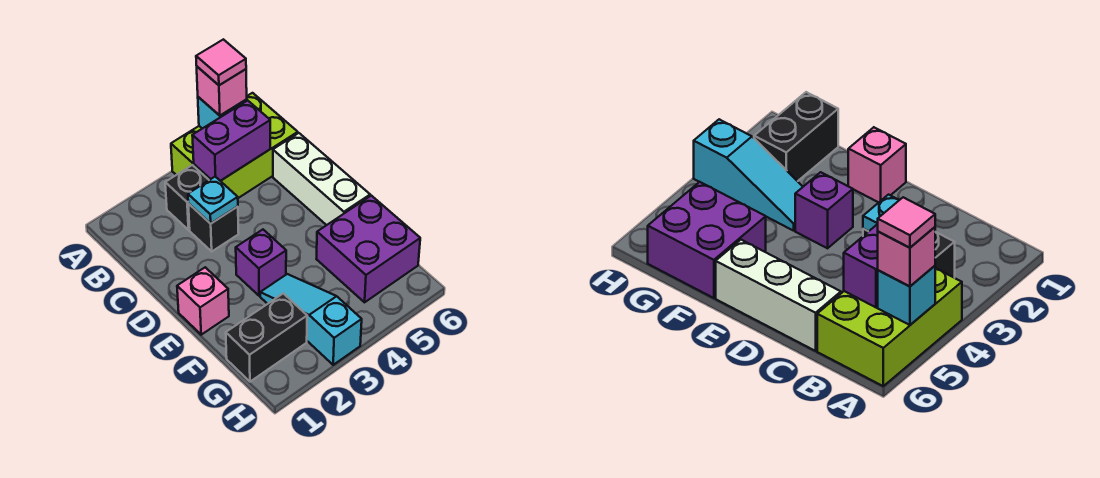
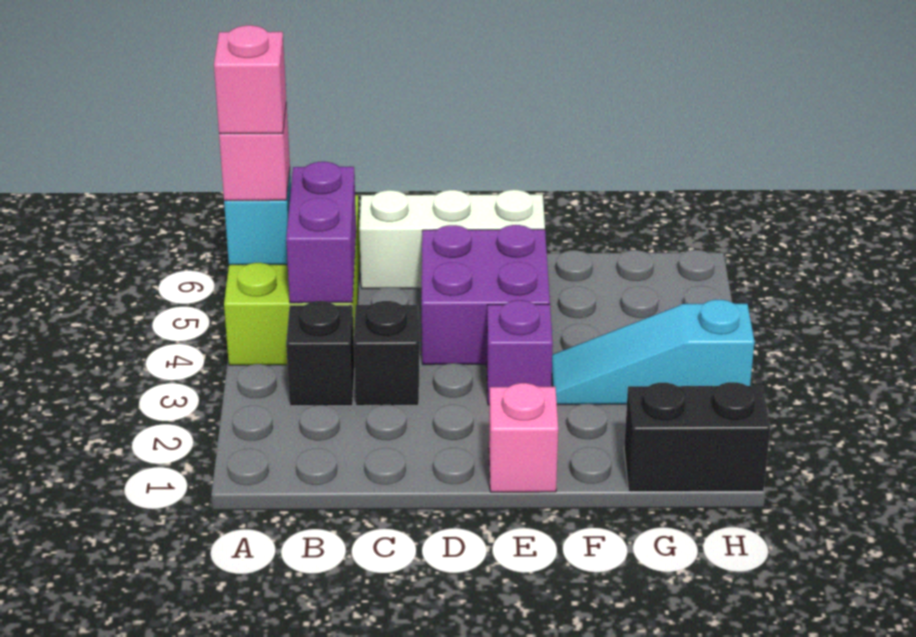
pink tile A5 level 4 -> pink brick A5 level 4
cyan plate C3 level 2 -> none
purple brick F5:G6 level 1 -> purple brick D4:E5 level 1
black brick G1:G2 level 1 -> black brick G1:H1 level 1

